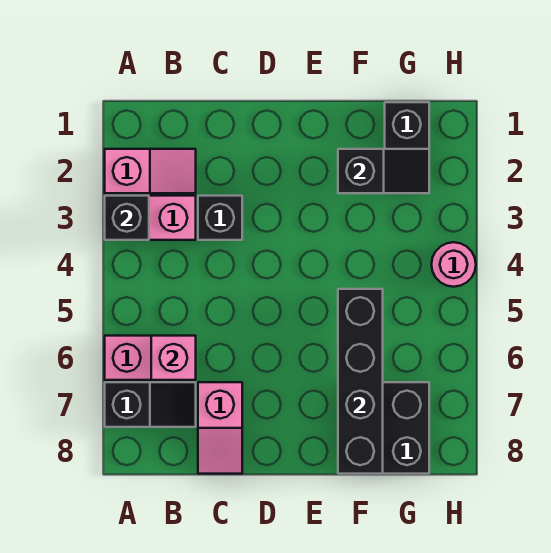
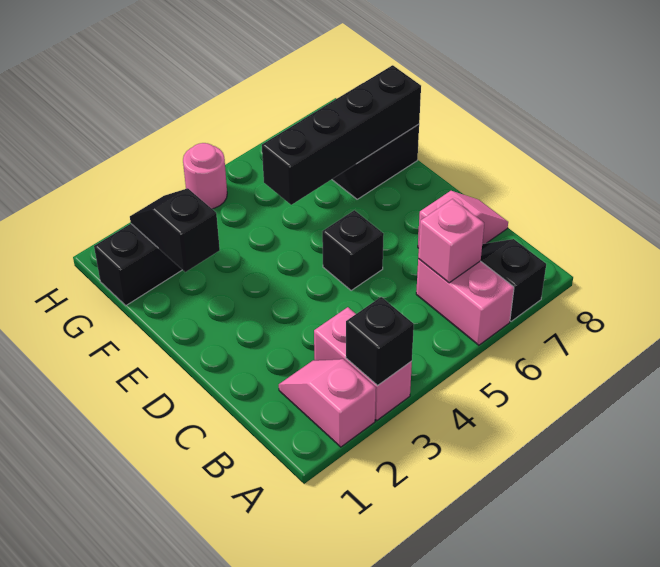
black brick C3 level 1 -> black brick D5 level 1

